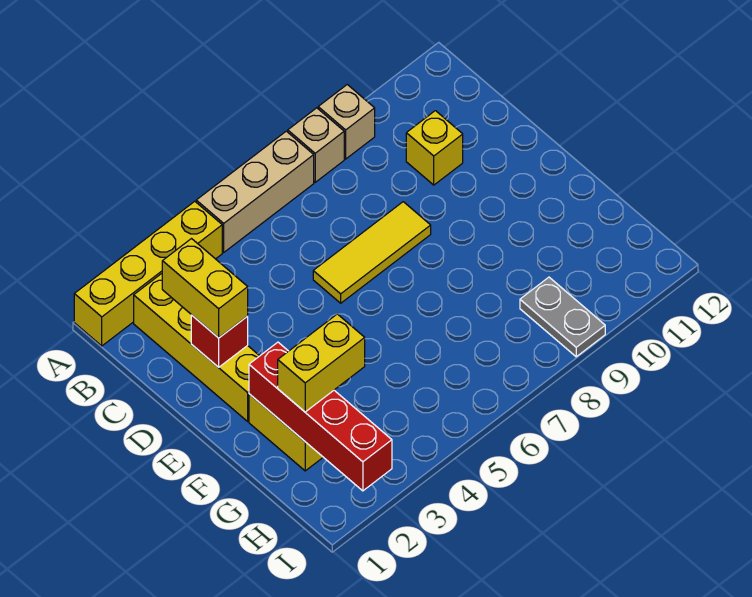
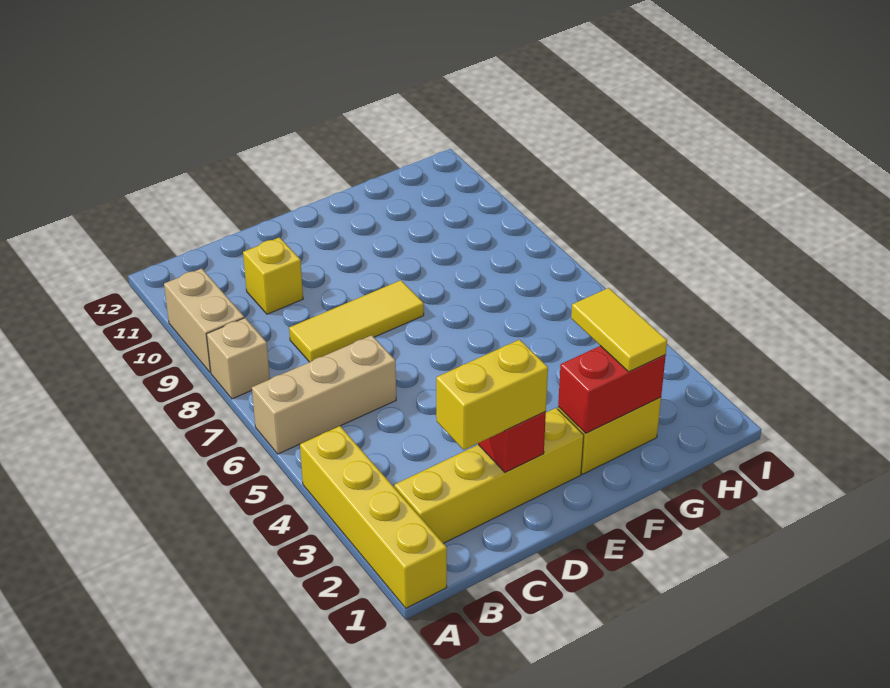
tan brick A5:A7 level 1 -> tan brick A6:C6 level 1
tan brick A9 level 1 -> tan brick A9:A10 level 1
yellow tile D6:D8 level 1 -> yellow tile C8:E8 level 1
red brick F2:I2 level 2 -> red brick F2:G2 level 2
yellow brick G2:G3 level 3 -> yellow tile G2:G3 level 3
grey plate H9:I9 level 1 -> none

